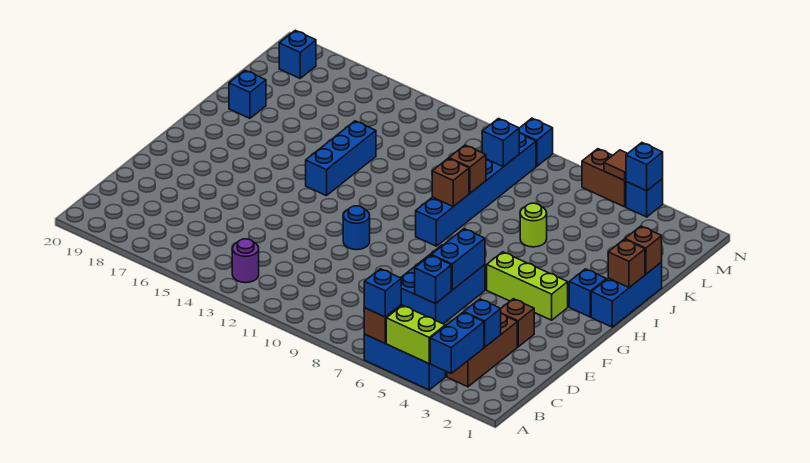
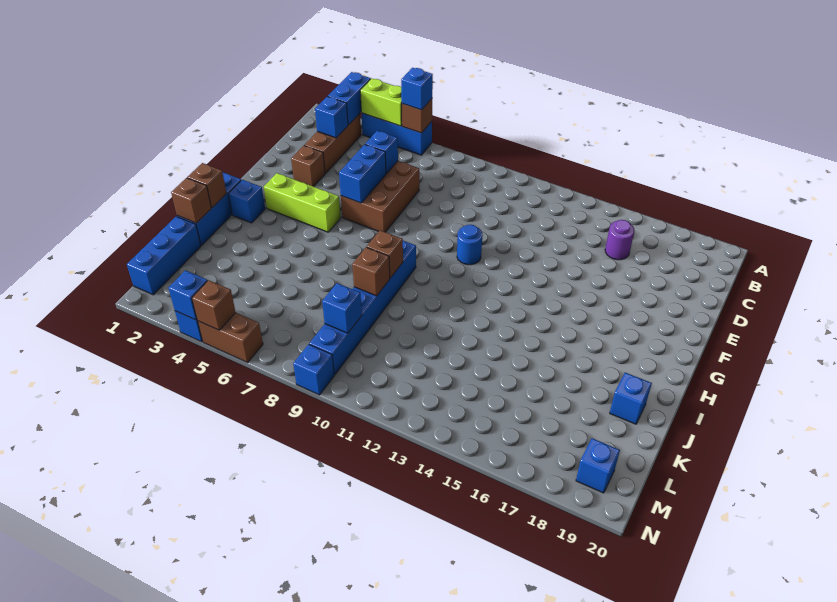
purple round brick B13 level 1 -> purple round brick C16 level 1
blue brick D6:F7 level 1 -> brown brick D6:F7 level 1
blue brick H14:J14 level 1 -> blue brick K1:M1 level 1
lime round brick J6 level 1 -> none
brown tile N5 level 2 -> brown brick N5 level 2

